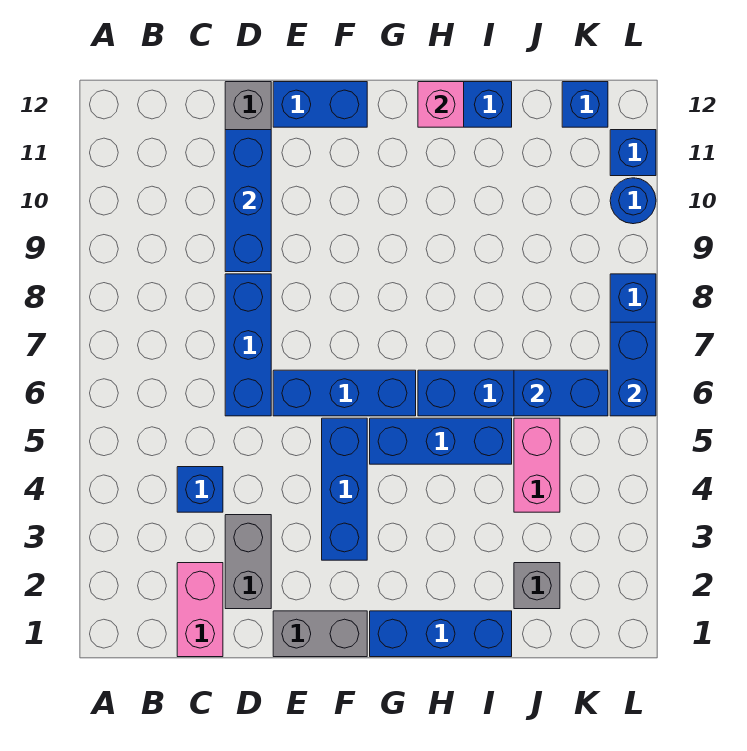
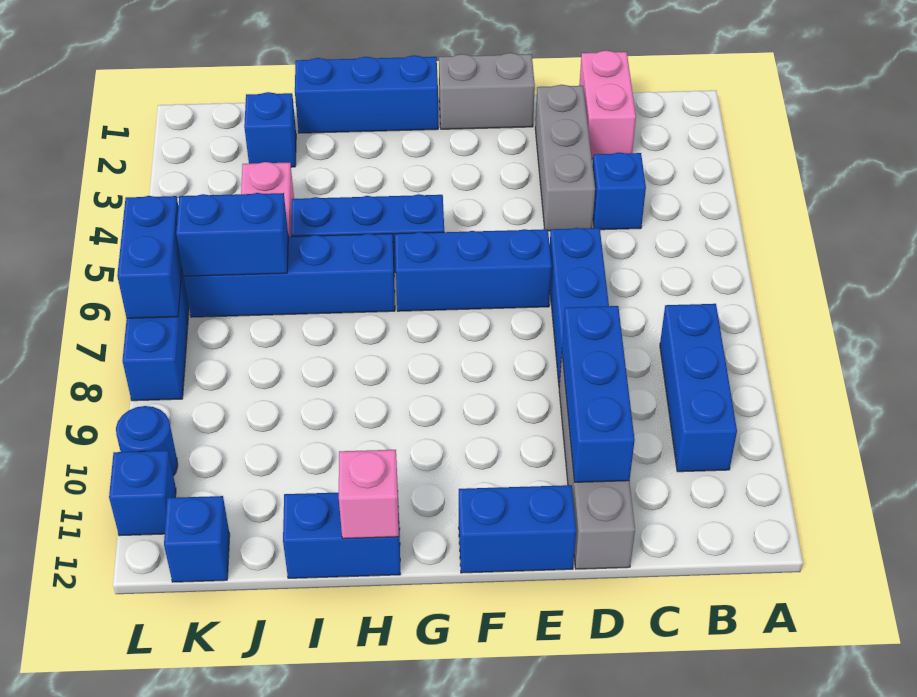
grey brick D2:D3 level 1 -> grey brick D2:D4 level 1
blue brick F3:F5 level 1 -> blue brick B8:B10 level 1
grey brick J2 level 1 -> blue brick J2 level 1

